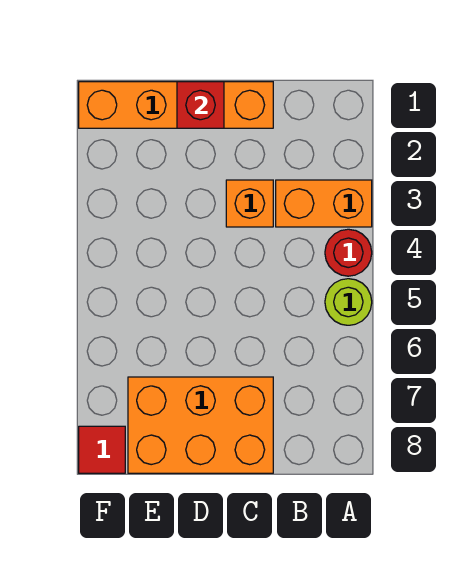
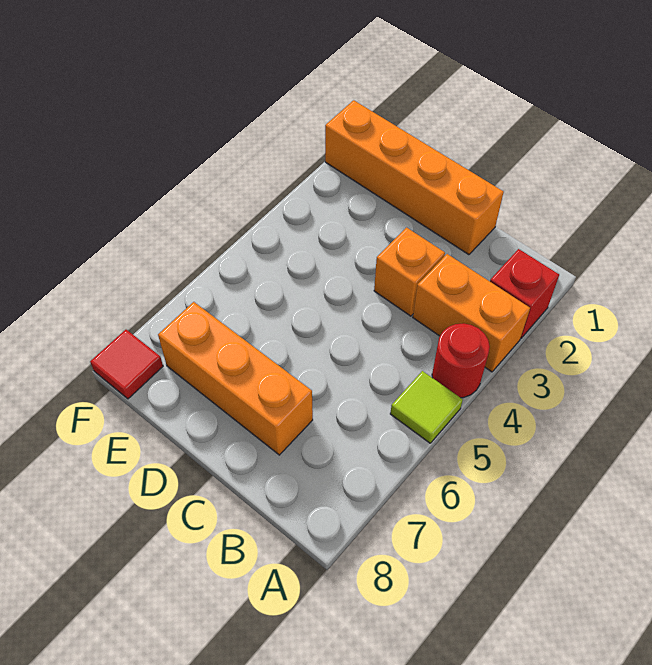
lime round brick A5 level 1 -> lime tile A5 level 1
orange brick C7:E8 level 1 -> orange brick C7:E7 level 1
red brick D1 level 2 -> red brick A2 level 1

